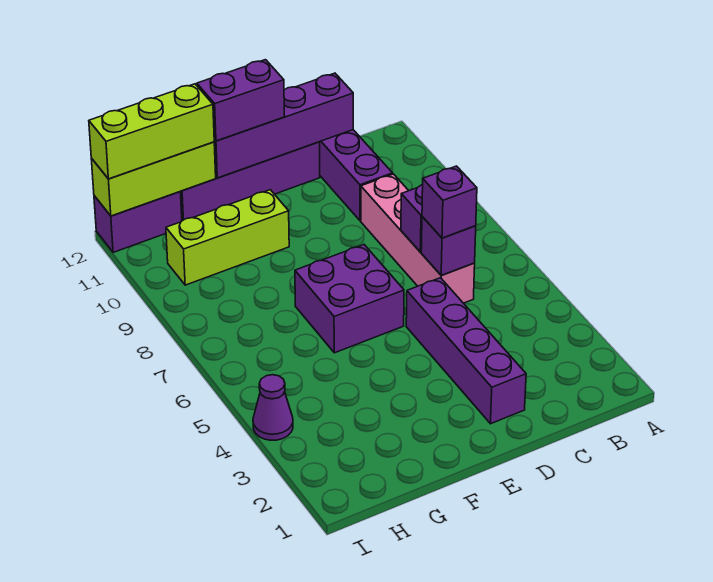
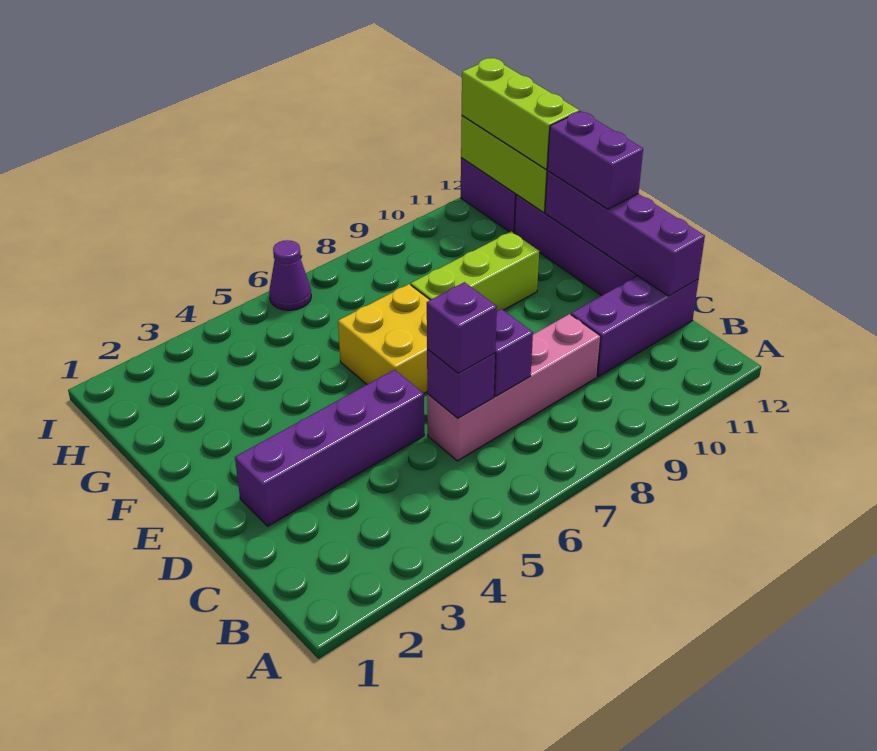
purple brick E6:F7 level 1 -> yellow brick E6:F7 level 1
lime brick F10:H10 level 1 -> lime brick F8:F10 level 1
purple cone I4 level 1 -> purple cone I6 level 1

